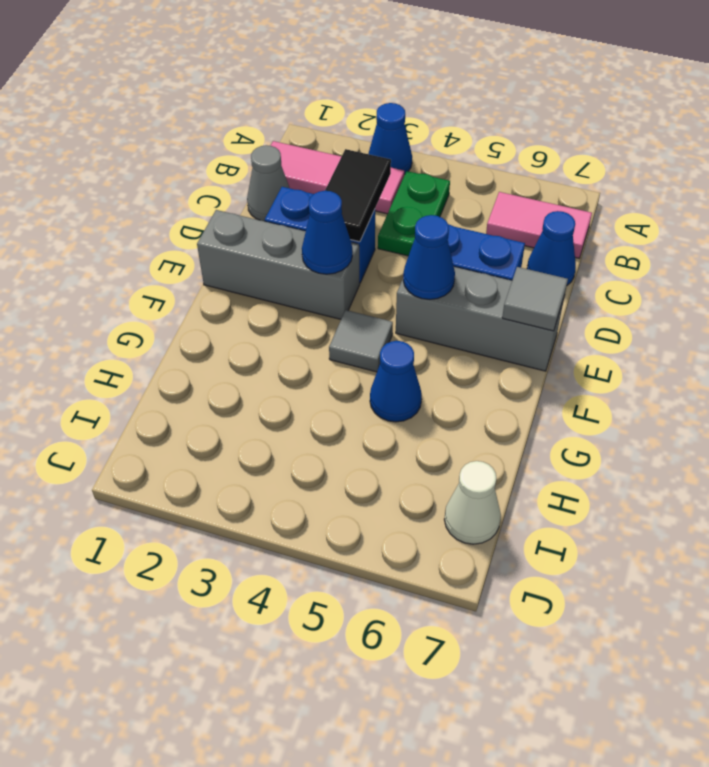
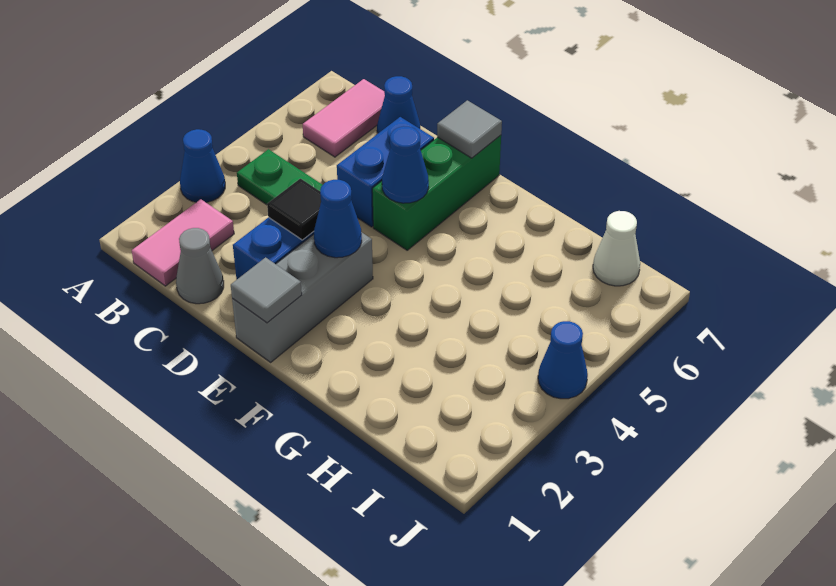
pink tile B1:B3 level 1 -> pink tile B1:B2 level 1
black tile C3:D3 level 2 -> black tile D3 level 2
grey brick E5:E7 level 1 -> green brick E5:E7 level 1
grey tile F4 level 1 -> grey tile E1 level 2
blue cone G5 level 1 -> blue cone J4 level 1

